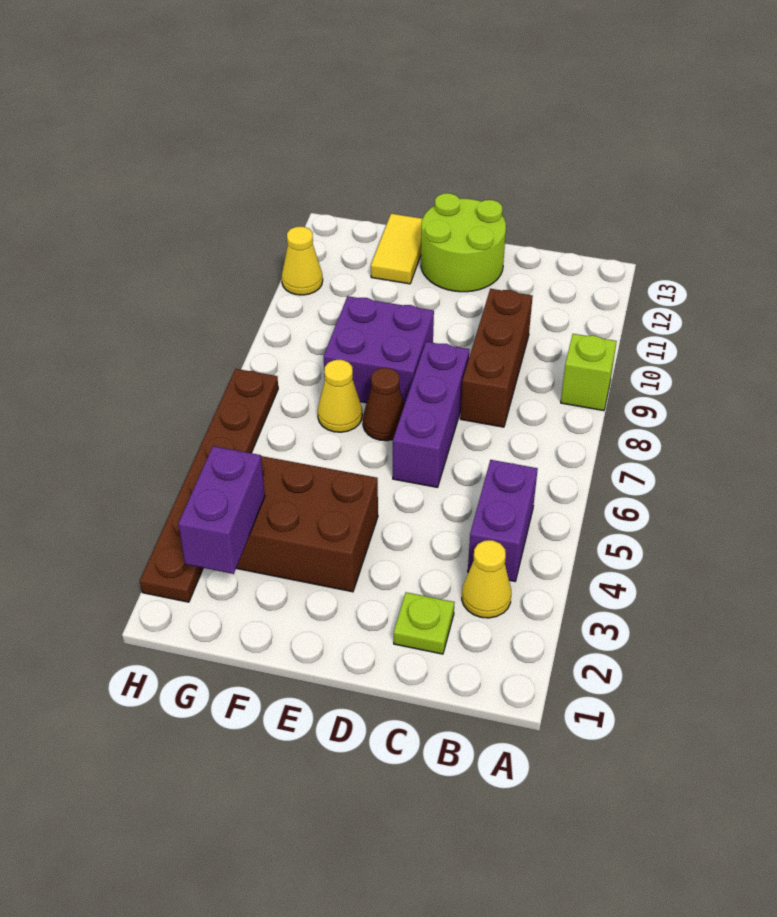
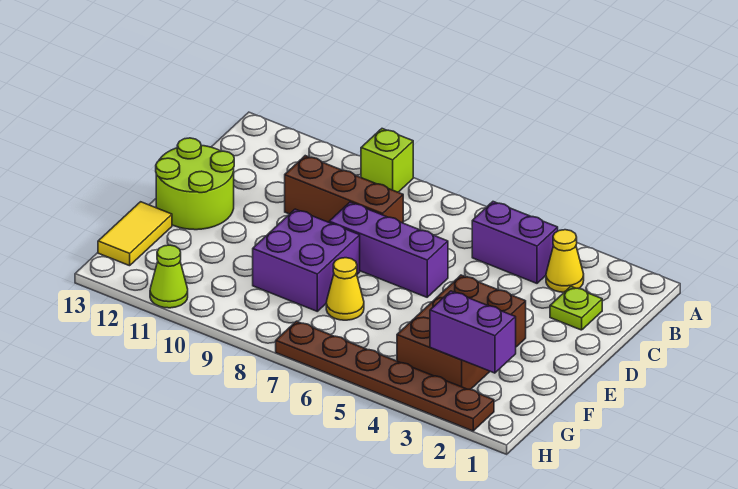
brown cone E7 level 1 -> none
yellow tile F12:F13 level 1 -> yellow tile F13:G13 level 1
yellow cone H11 level 1 -> lime cone H11 level 1

